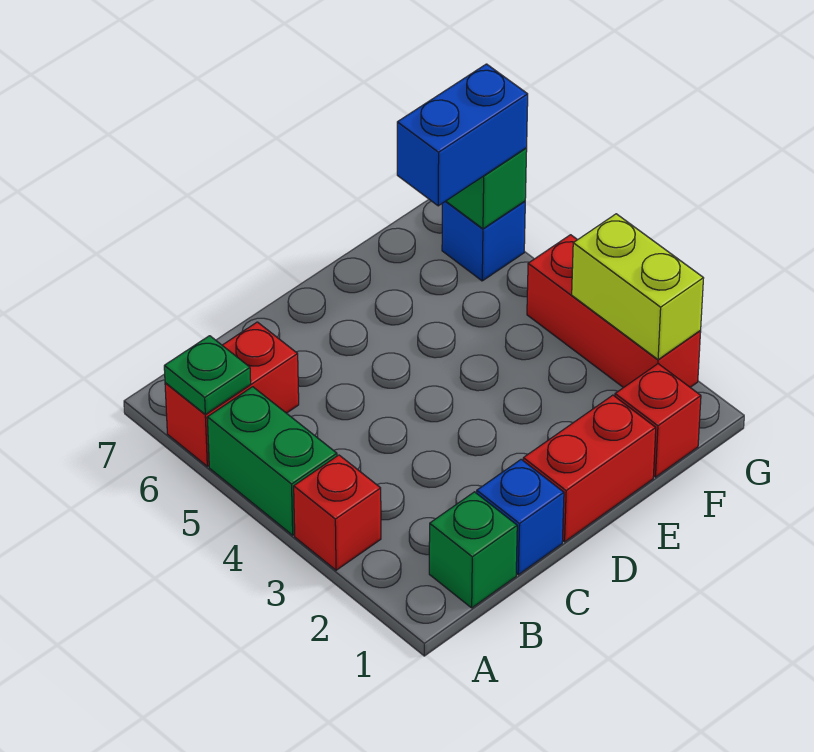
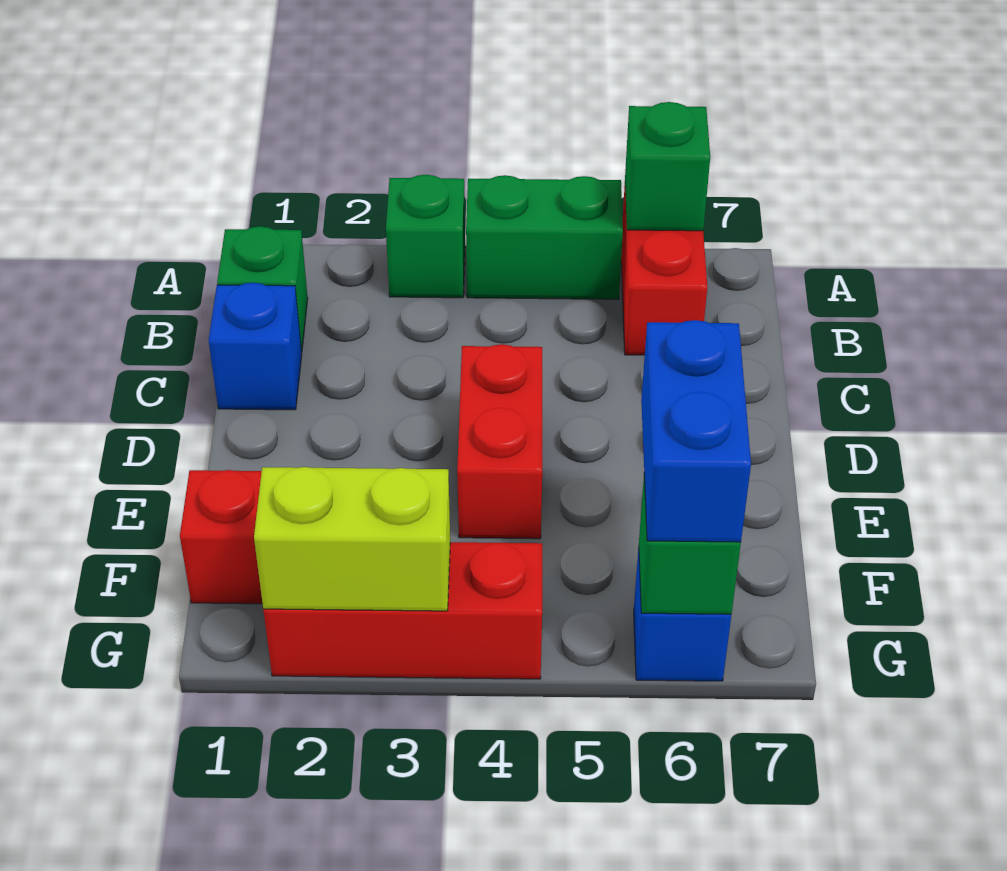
red brick A3 level 1 -> green brick A3 level 1
green plate A6 level 2 -> green brick A6 level 2
red brick D1:E1 level 1 -> red brick D4:E4 level 1

